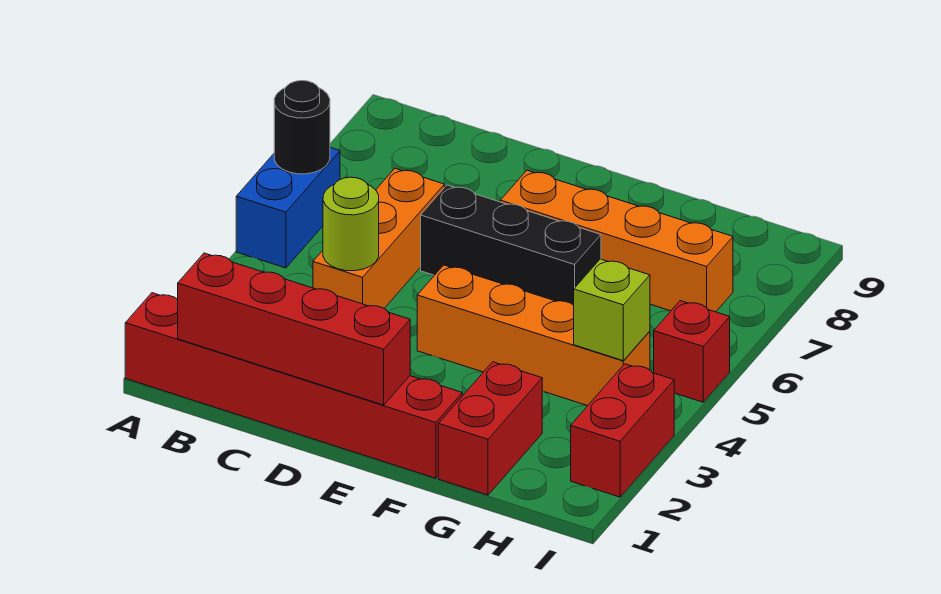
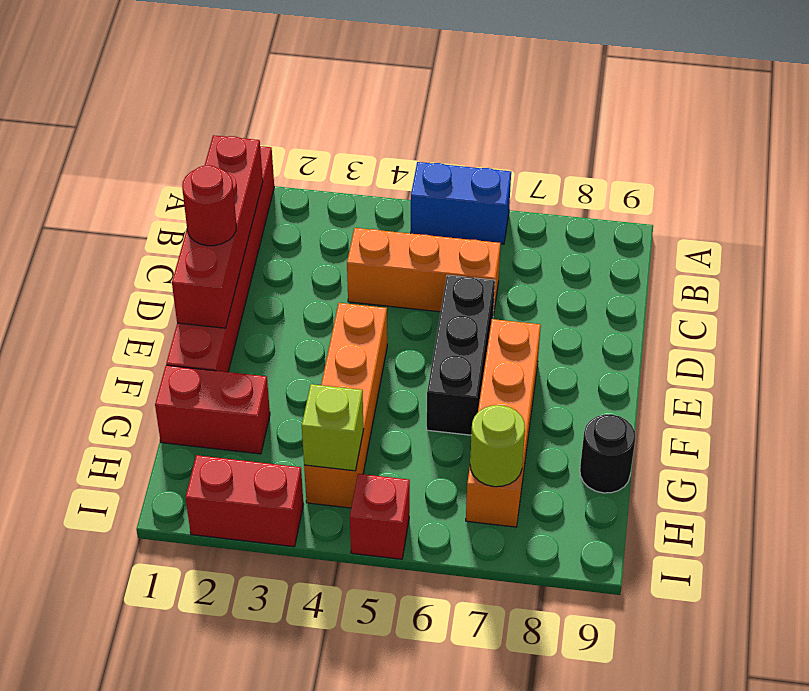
black round brick A6 level 2 -> black round brick G9 level 1
lime round brick C4 level 2 -> lime round brick H7 level 2
none -> red round brick D1 level 3

